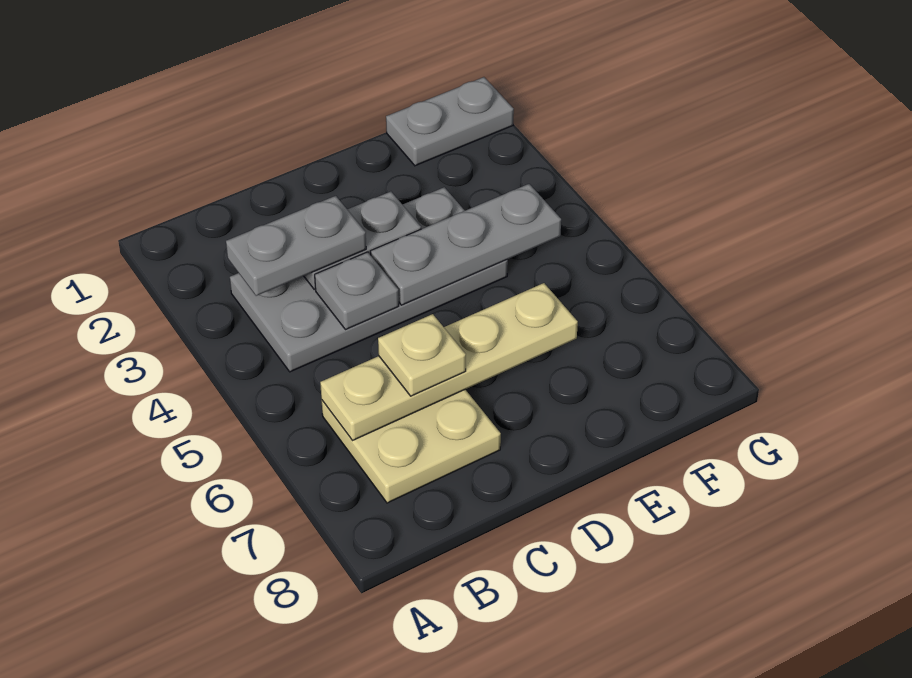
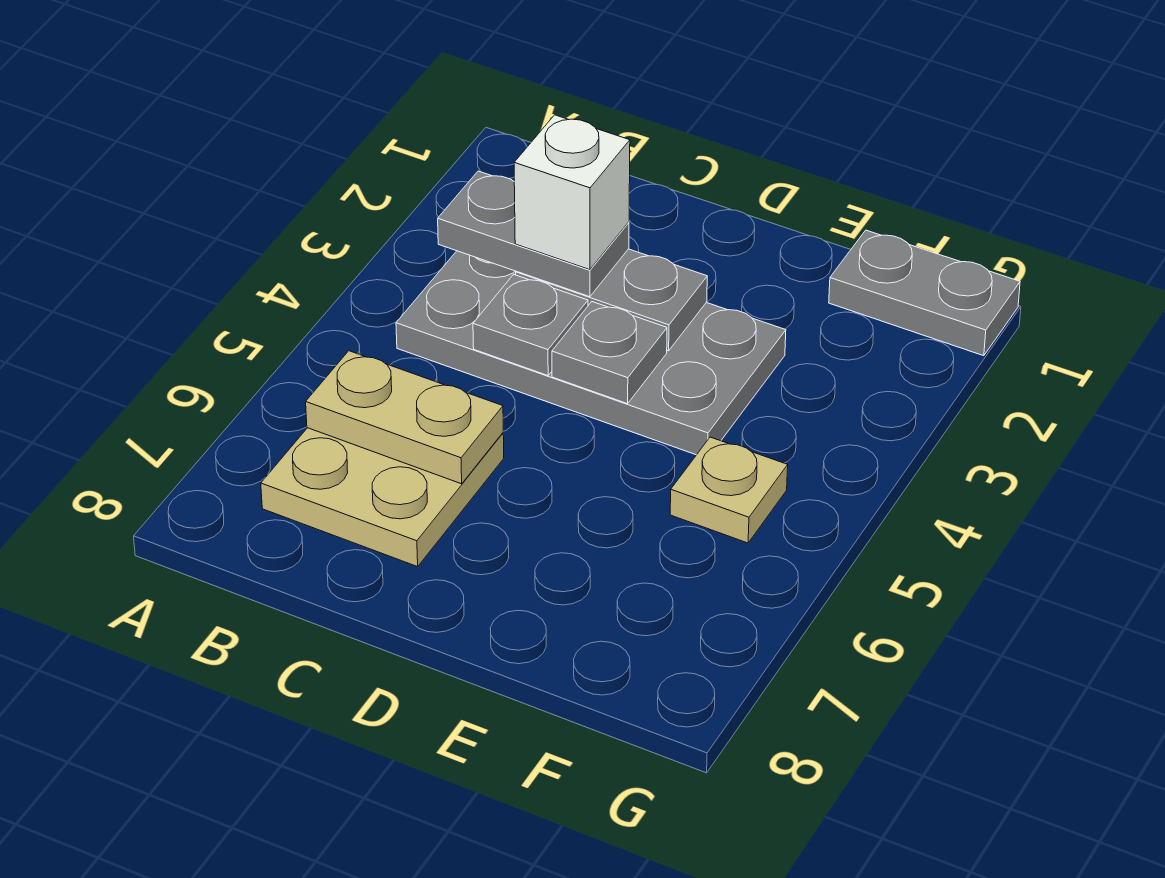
tan plate B6:E6 level 2 -> tan plate B6:C6 level 2
none -> white brick C3 level 4
tan plate C6 level 3 -> tan plate F5 level 1
grey plate D4:F4 level 2 -> grey plate D4 level 2

